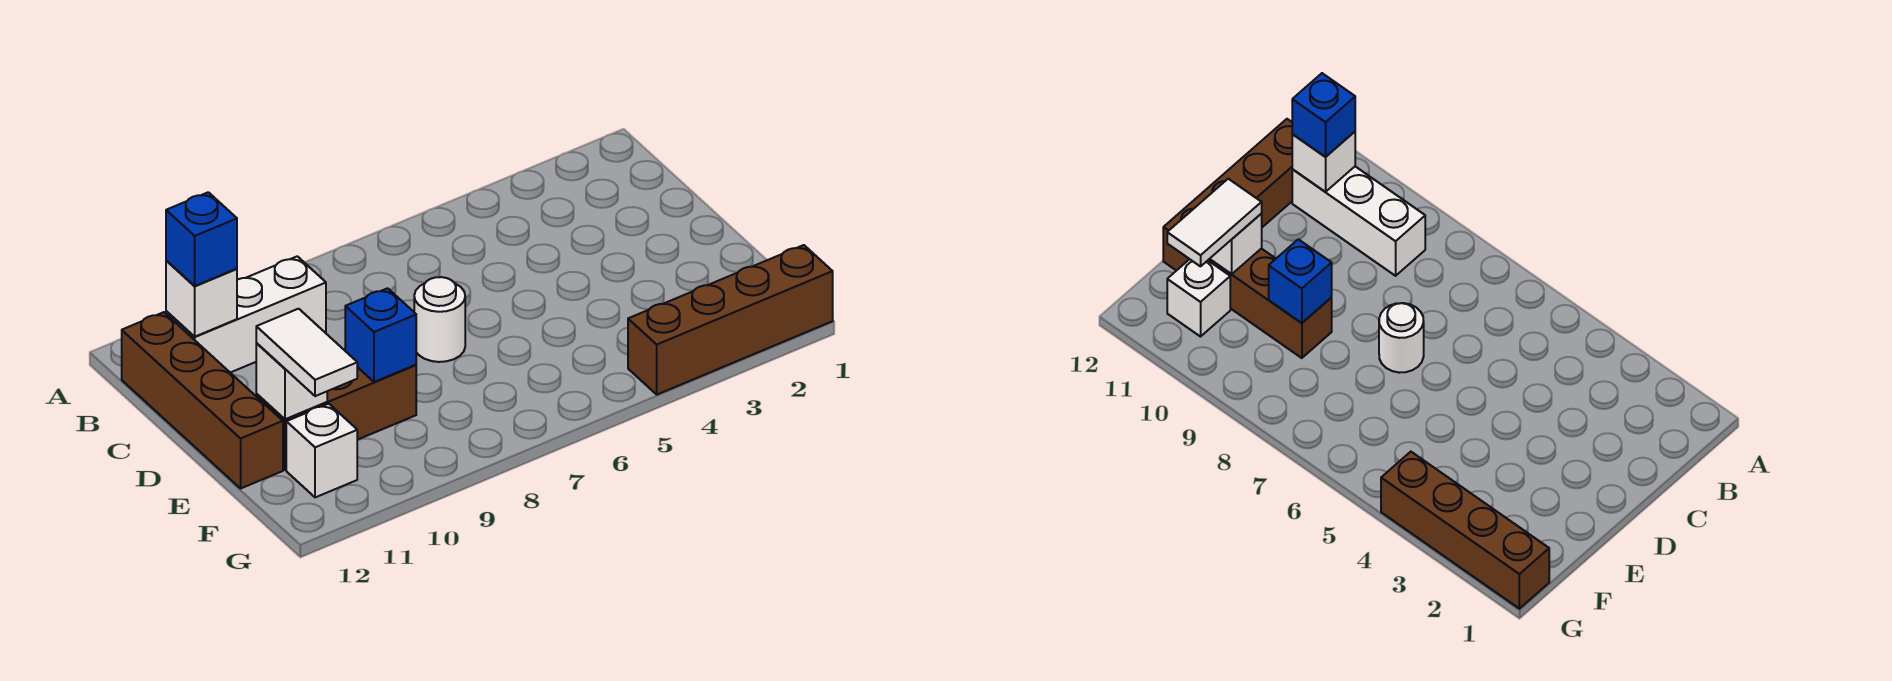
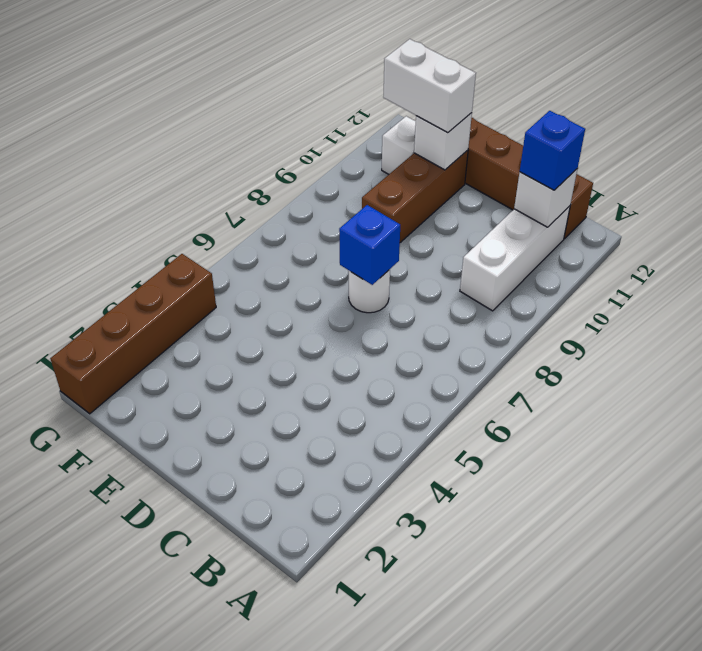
blue brick E9 level 2 -> blue brick D7 level 2
white tile E11:F11 level 3 -> white brick E11:F11 level 3

